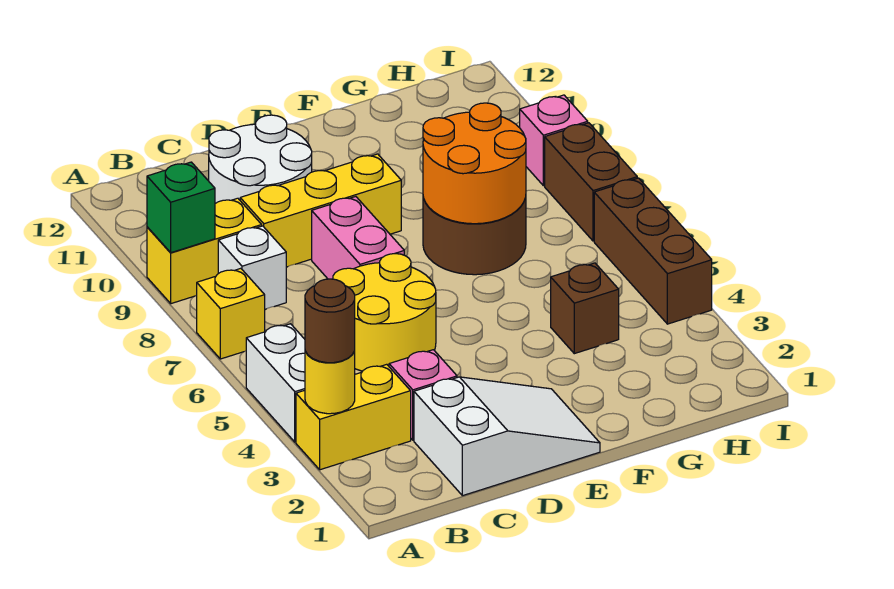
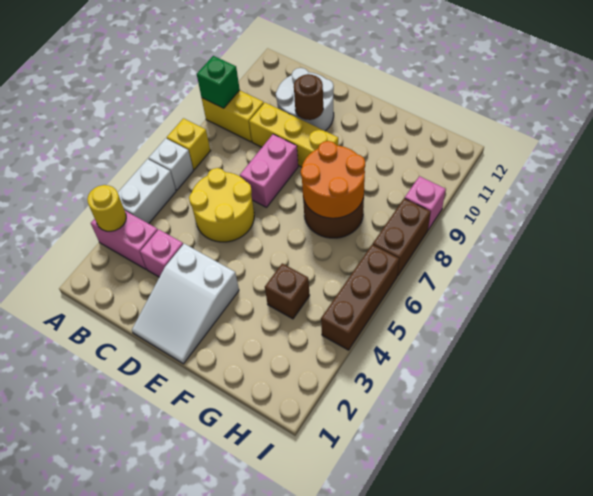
yellow brick A3:B3 level 1 -> pink brick A3:B3 level 1
brown round brick A3 level 3 -> brown round brick D10 level 2
white brick B8 level 1 -> white brick A6 level 1
white slope C1:E2 level 1 top C -> white slope D1:E3 level 1 top 3

